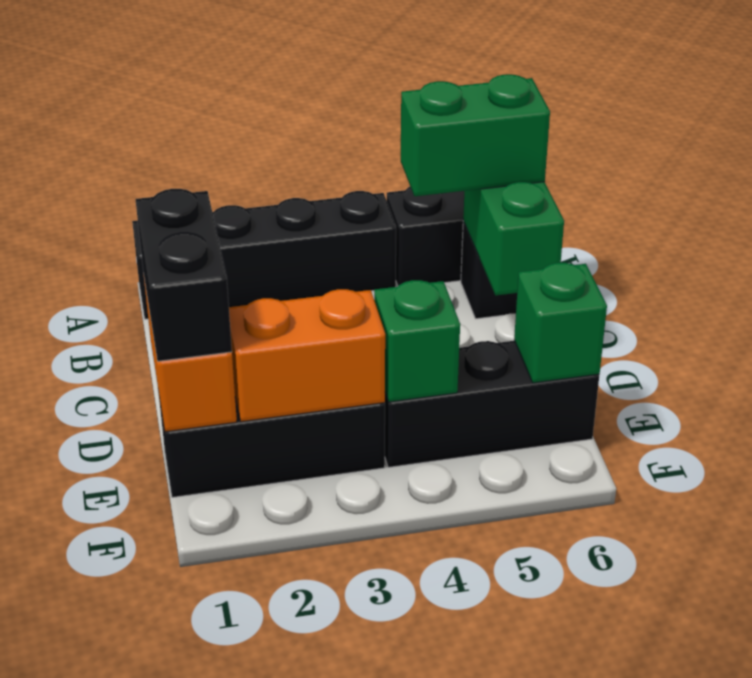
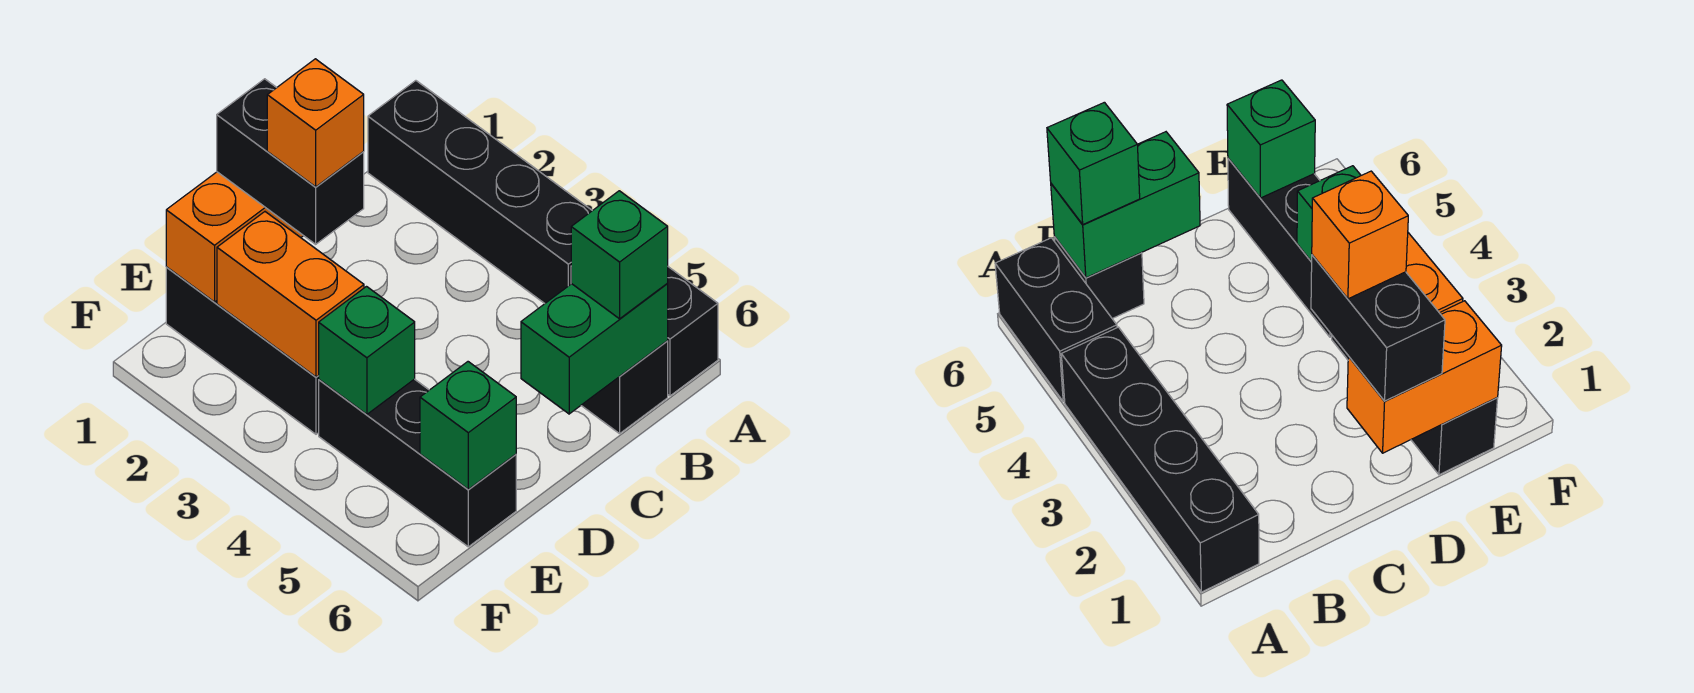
green brick B5:B6 level 3 -> green brick B6 level 3
black brick D1:E1 level 3 -> black brick D1:D2 level 3
none -> orange brick D2 level 4

